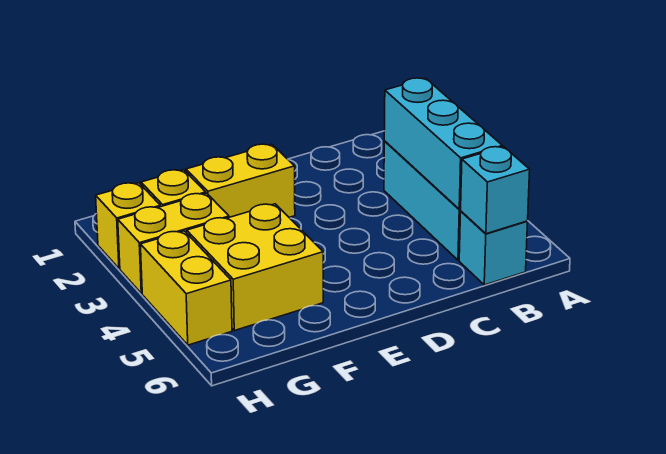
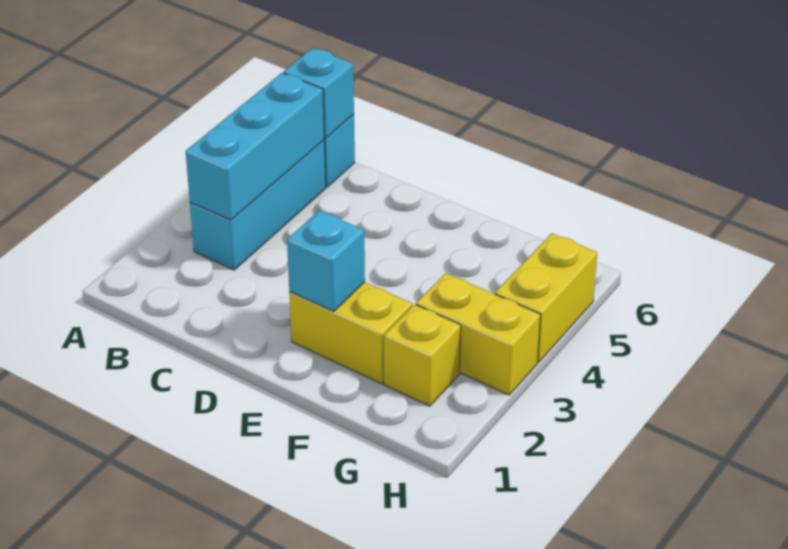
none -> cyan brick E2 level 2
yellow brick F4:G5 level 1 -> none
yellow brick H2 level 1 -> none

